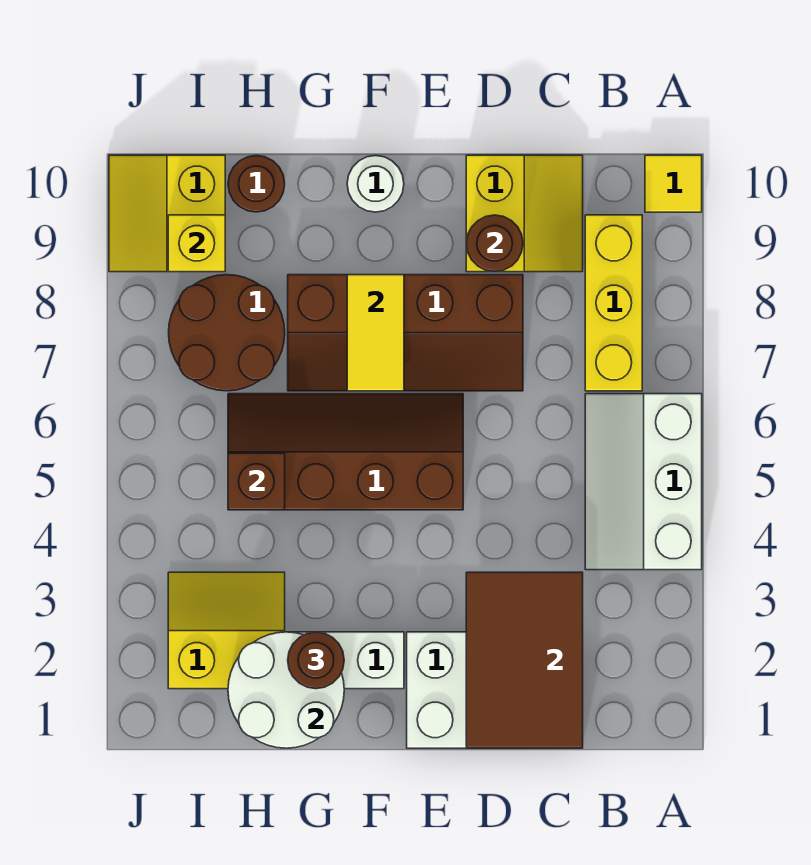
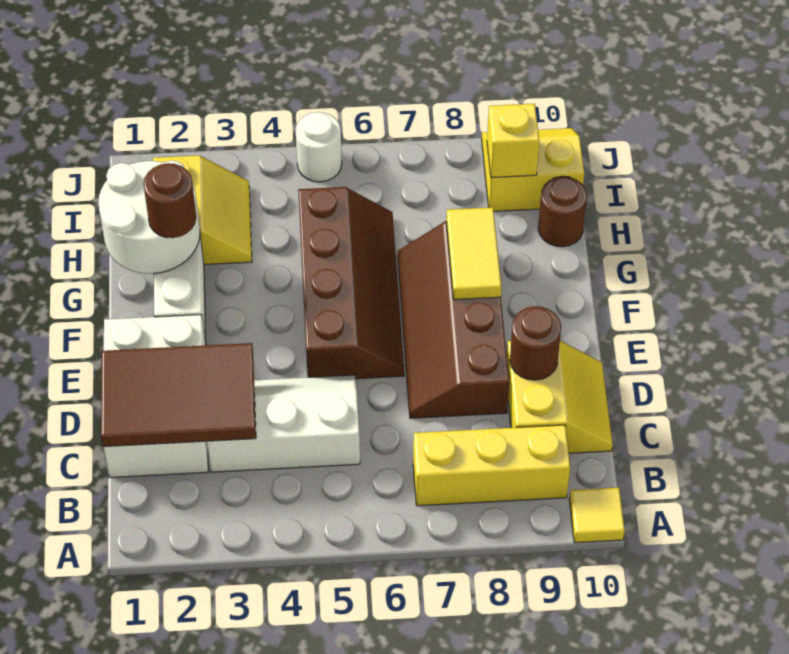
white slope A4:B6 level 1 top A -> white slope C3:D5 level 1 top C
yellow slope C9:D10 level 1 top D -> yellow slope C9:D10 level 1 top 9
yellow tile F7:F8 level 2 -> yellow tile F8:G8 level 2
white round brick F10 level 1 -> white round brick J5 level 1
brown brick H5 level 2 -> none
brown round brick H7:I8 level 1 -> none

